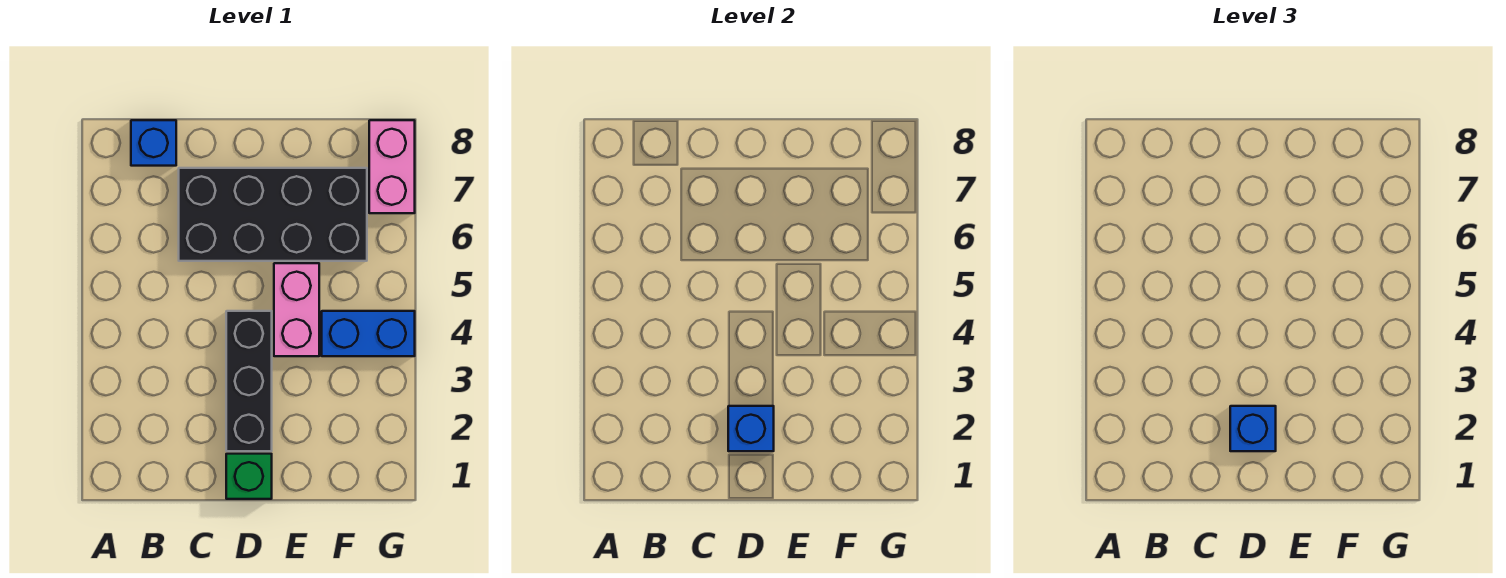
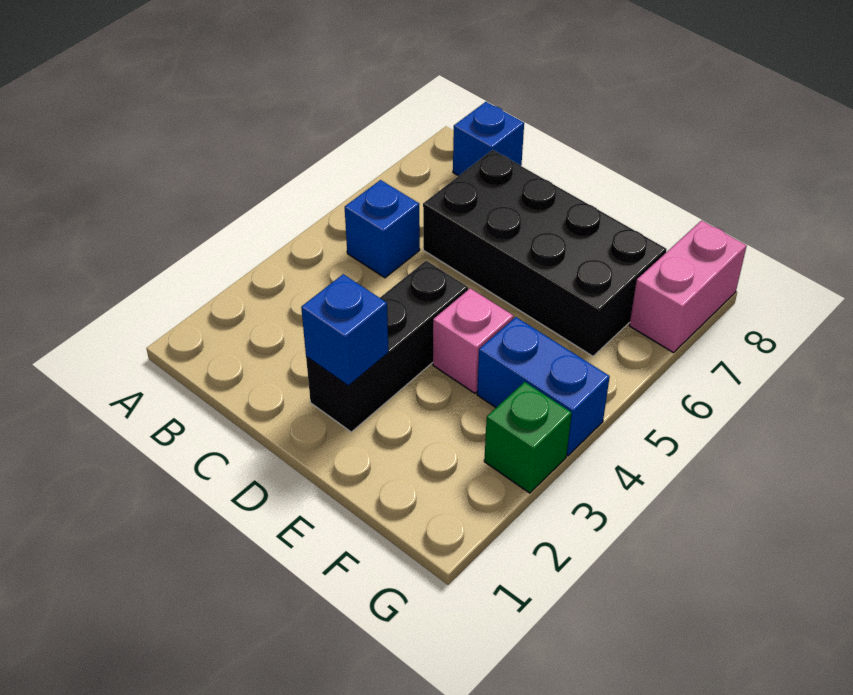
green brick D1 level 1 -> green brick G3 level 1
blue brick D2 level 3 -> blue brick B5 level 1
pink brick E4:E5 level 1 -> pink brick E4 level 1

